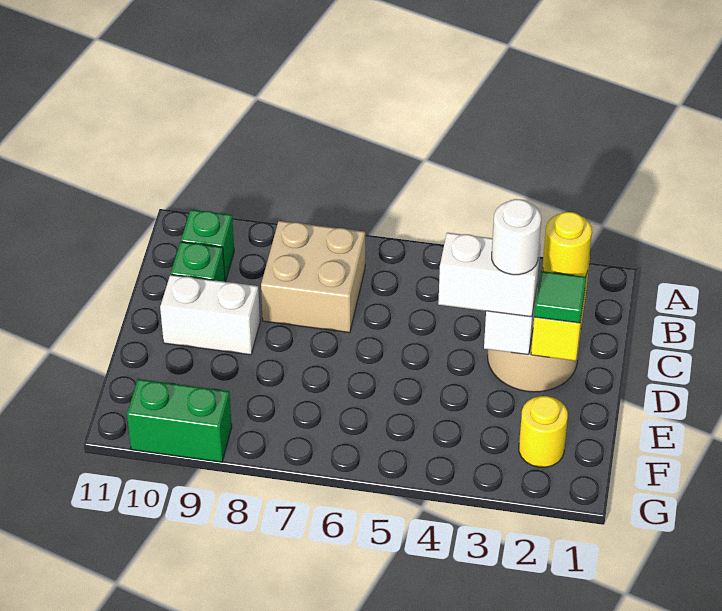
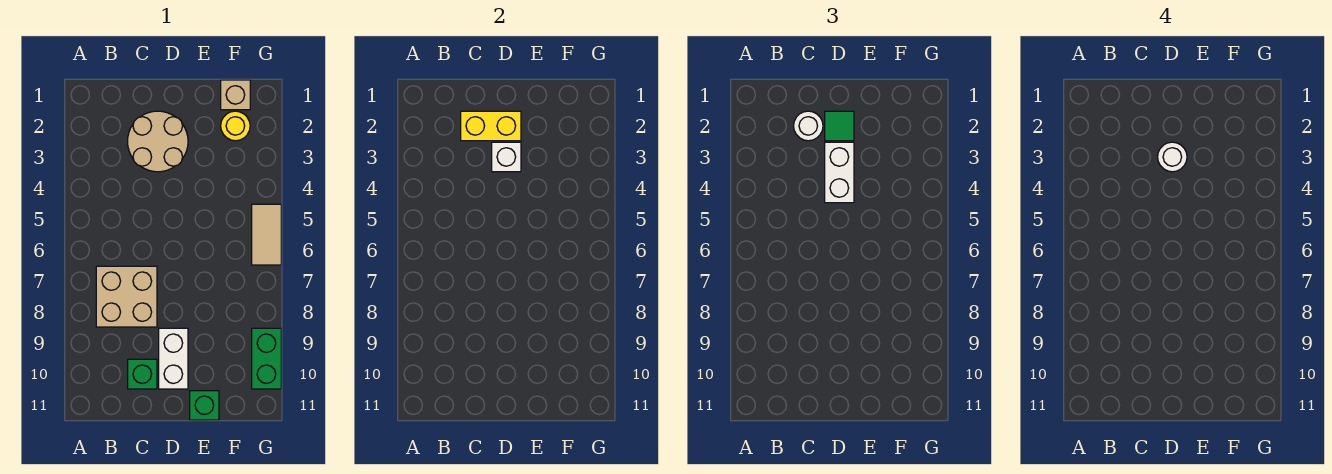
green brick B10 level 1 -> green brick E11 level 1
yellow round brick C2 level 3 -> white round brick C2 level 3
none -> tan brick F1 level 1
none -> tan tile G5:G6 level 1

